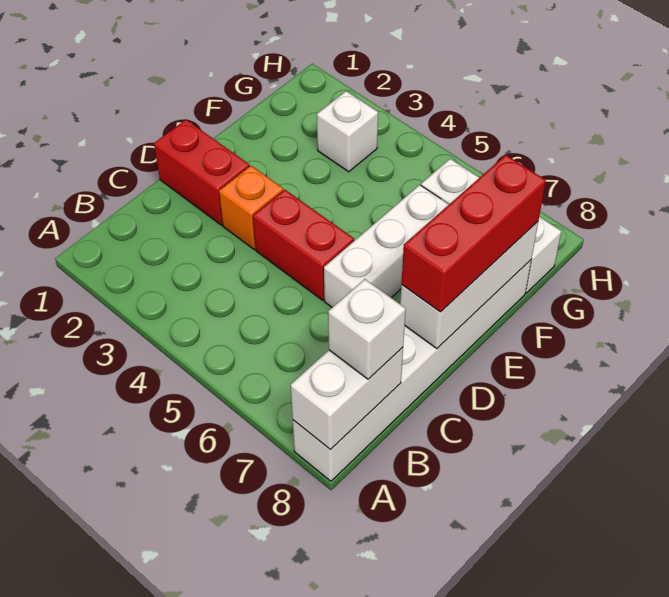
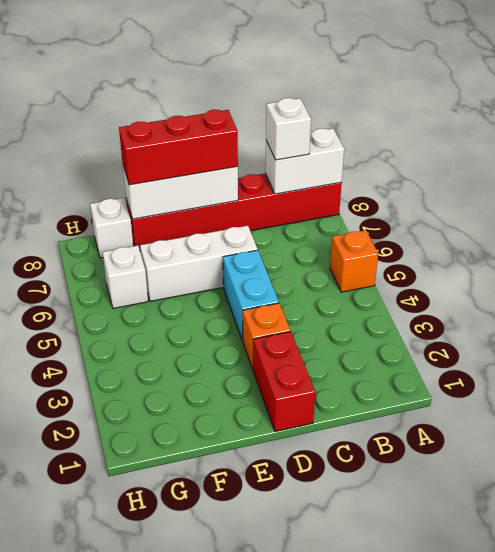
none -> orange brick A5 level 1
white brick A8:F8 level 1 -> red brick A8:F8 level 1
red brick D4:D5 level 1 -> cyan brick D4:D5 level 1
white brick G3 level 1 -> none

